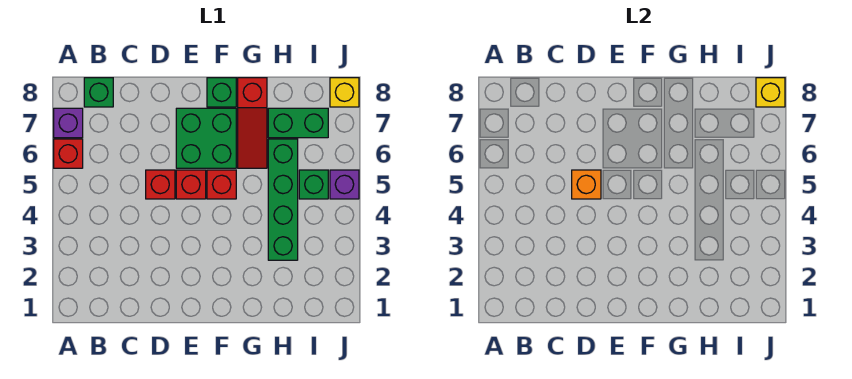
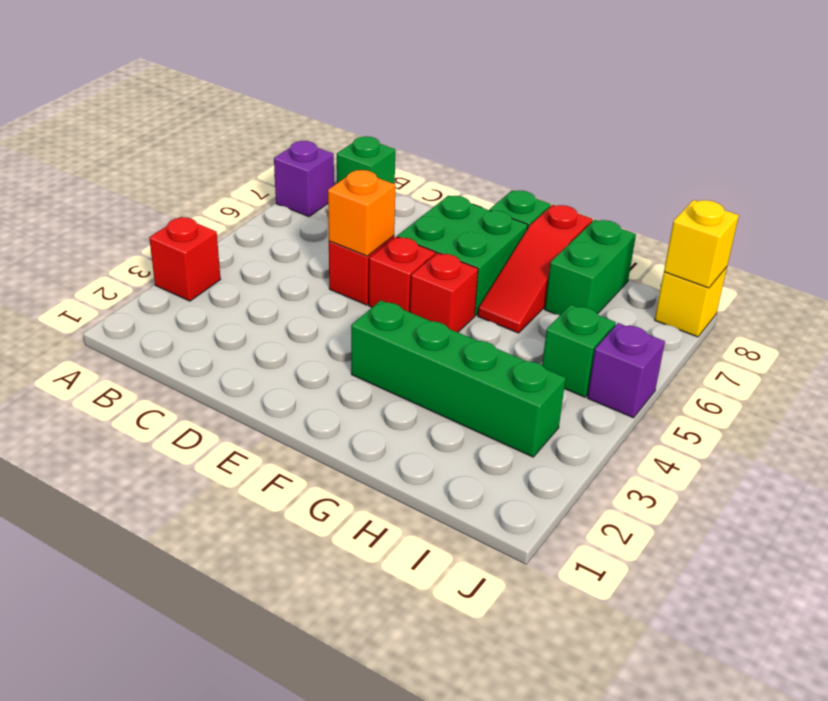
red brick A6 level 1 -> red brick A3 level 1
green brick H3:H6 level 1 -> green brick F3:I3 level 1
green brick H7:I7 level 1 -> green brick H7:H8 level 1

